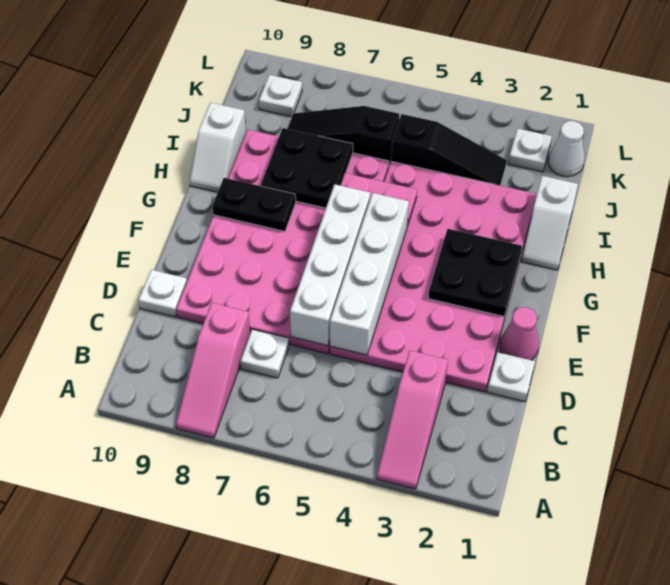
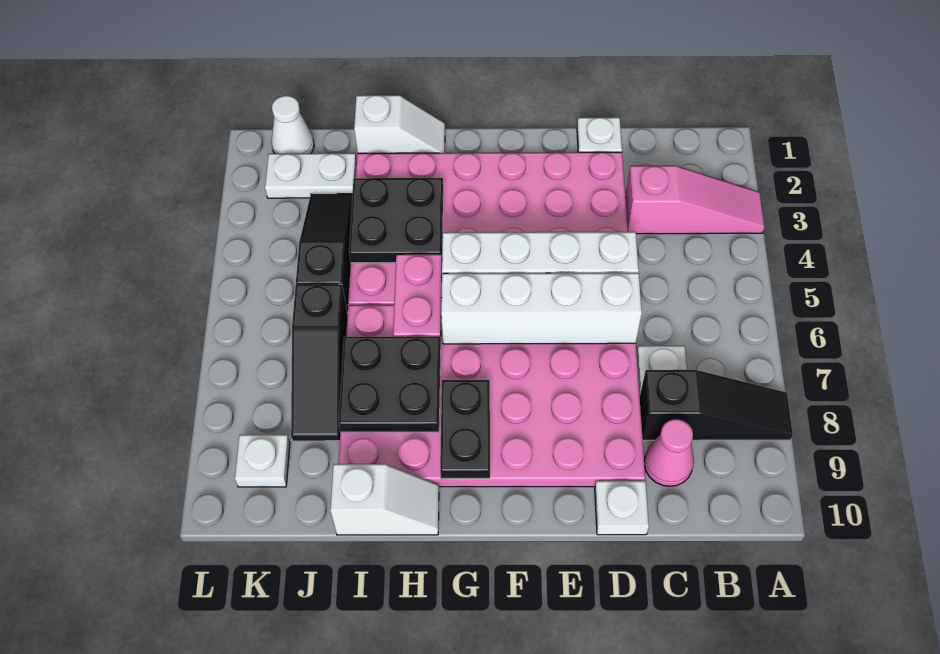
pink slope A8:C8 level 1 top C -> black slope A8:C8 level 1 top C
pink cone E1 level 1 -> pink cone C9 level 1
black plate F2:G3 level 2 -> black plate H3:I4 level 2
white plate K2 level 1 -> white plate J2:K2 level 1

